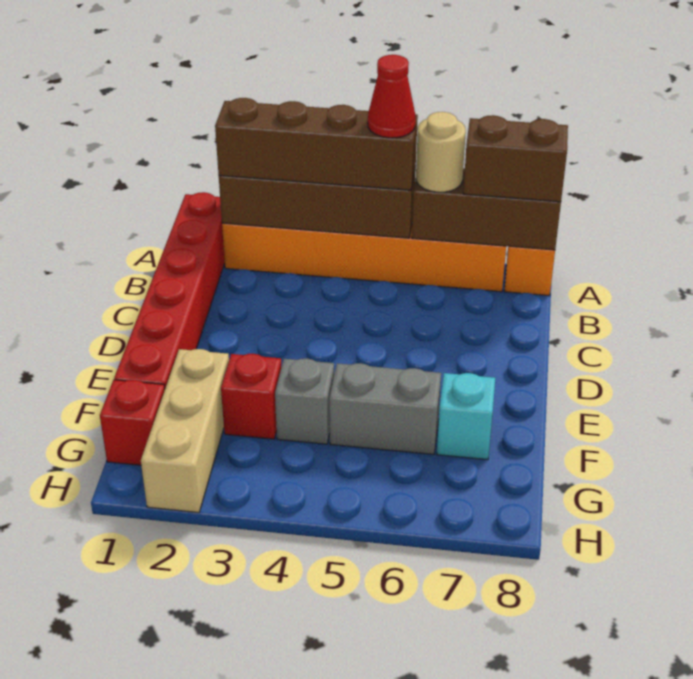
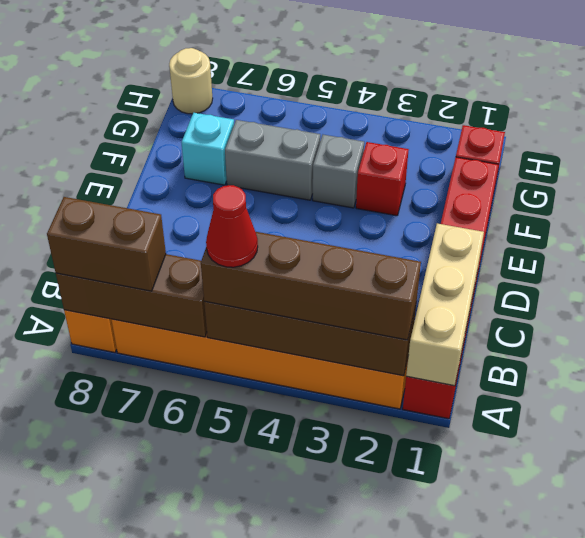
tan round brick A6 level 3 -> tan round brick H8 level 1
tan brick F2:H2 level 1 -> tan brick A1:C1 level 2

